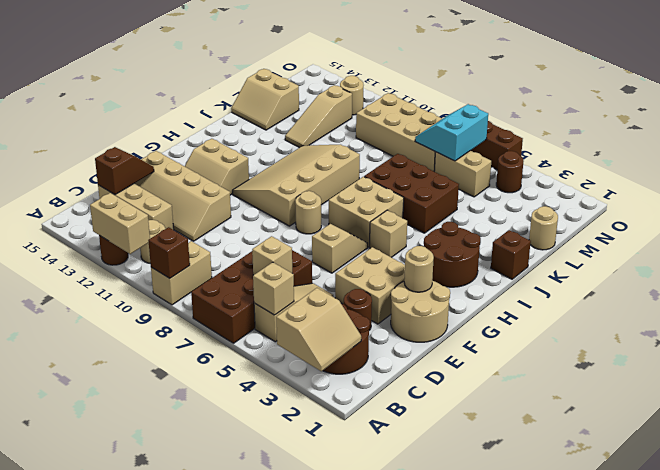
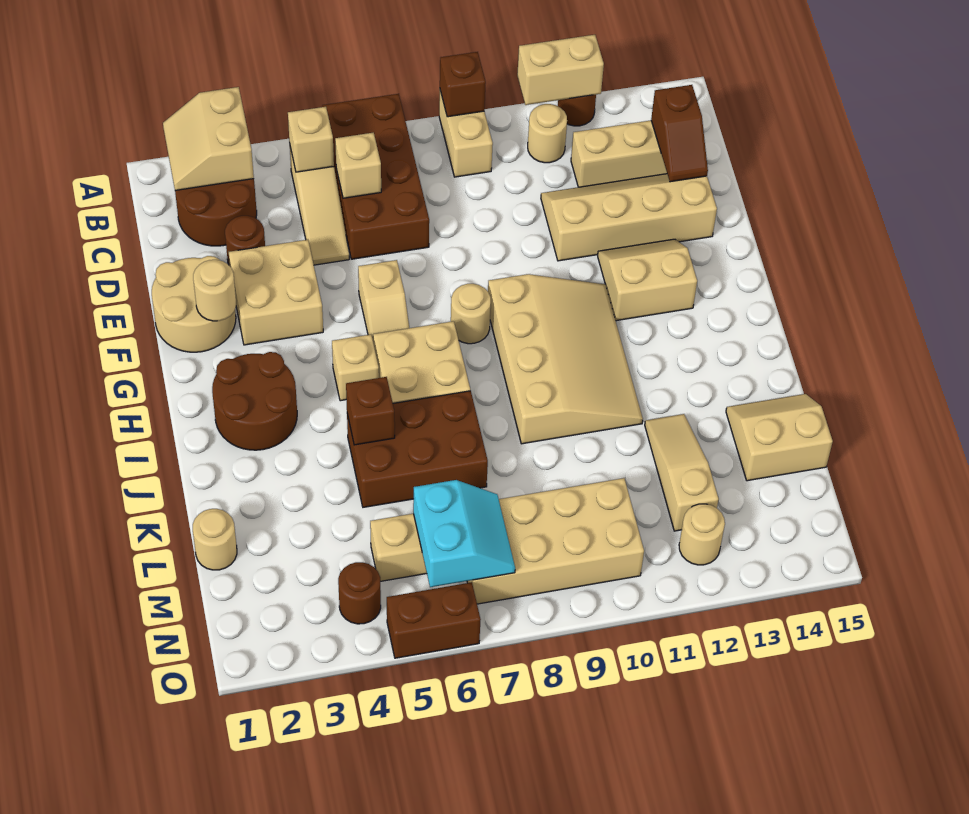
brown brick J1 level 1 -> brown brick J5 level 2

